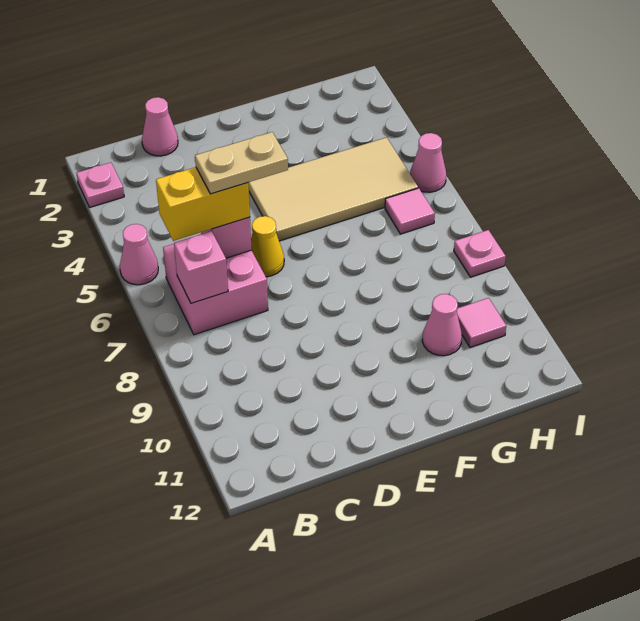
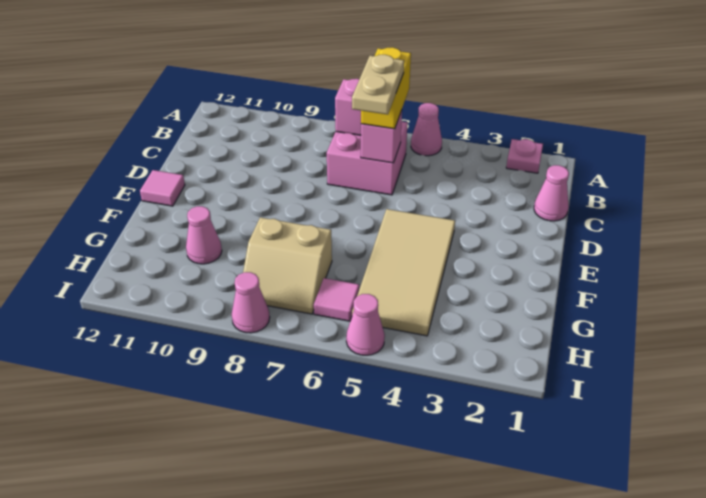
yellow cone D6 level 1 -> none
none -> tan slope G7:H8 level 1 top G
pink tile H10 level 1 -> pink tile E12 level 1
pink plate I8 level 1 -> pink cone I8 level 1

